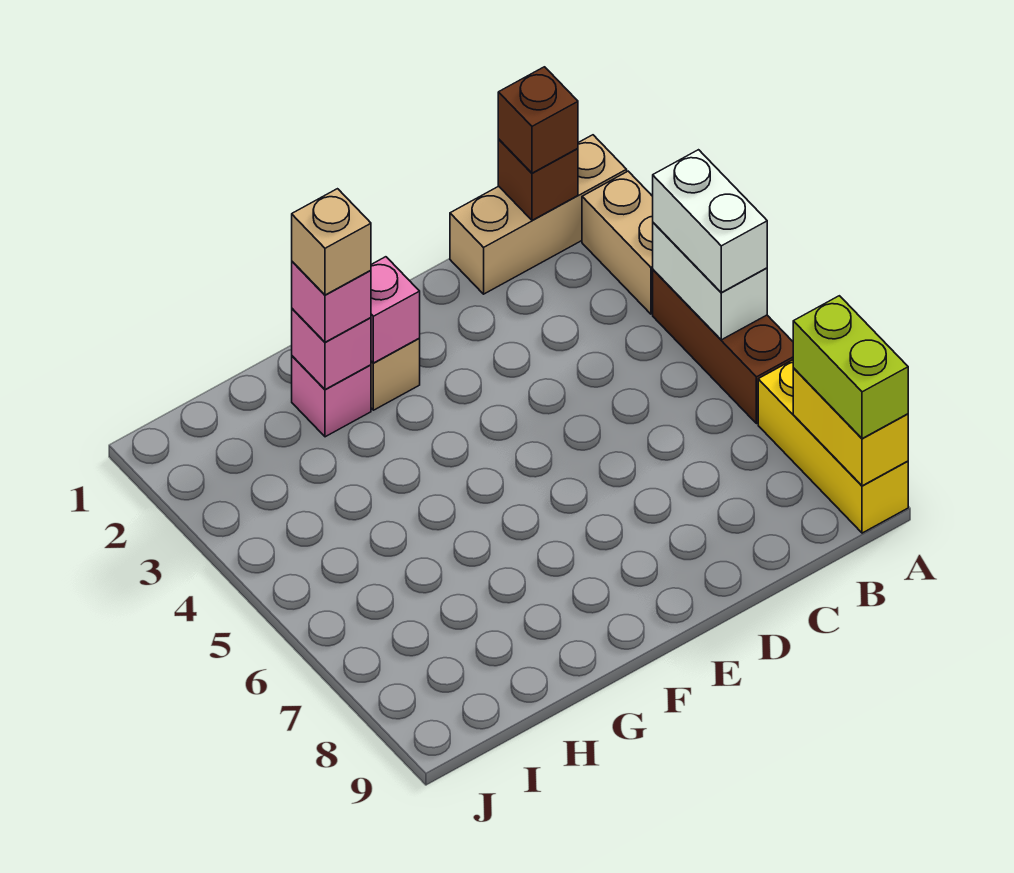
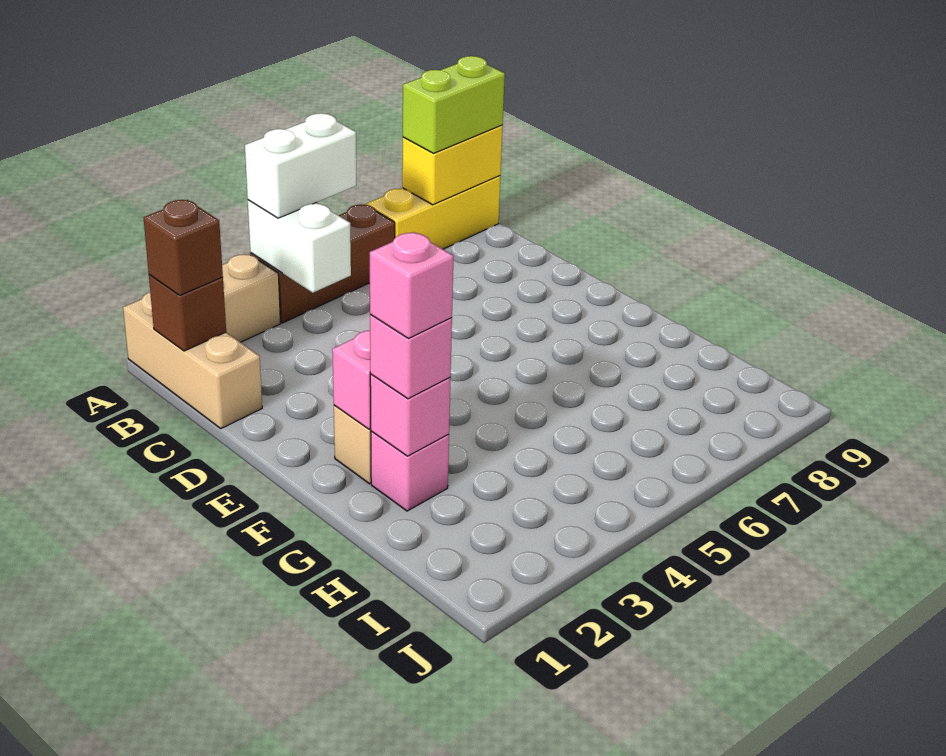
white brick A4:A5 level 2 -> white brick A4:B4 level 2
tan brick G2 level 4 -> pink brick G2 level 4

